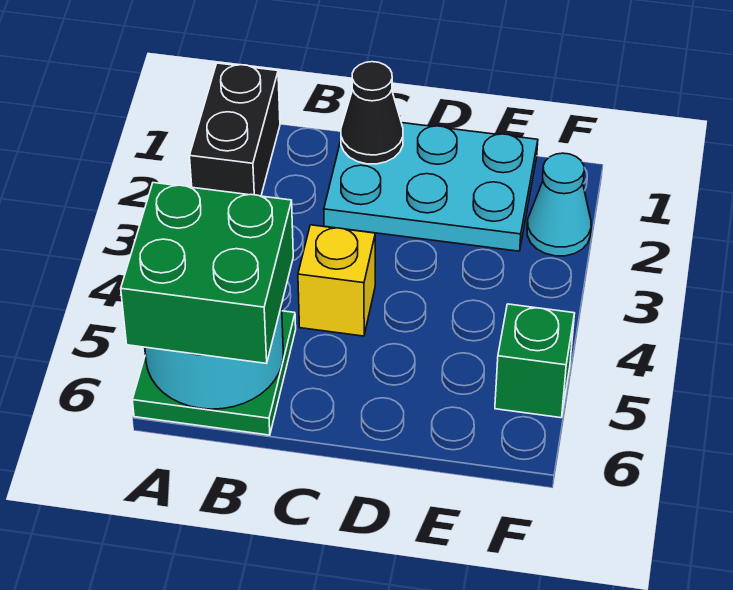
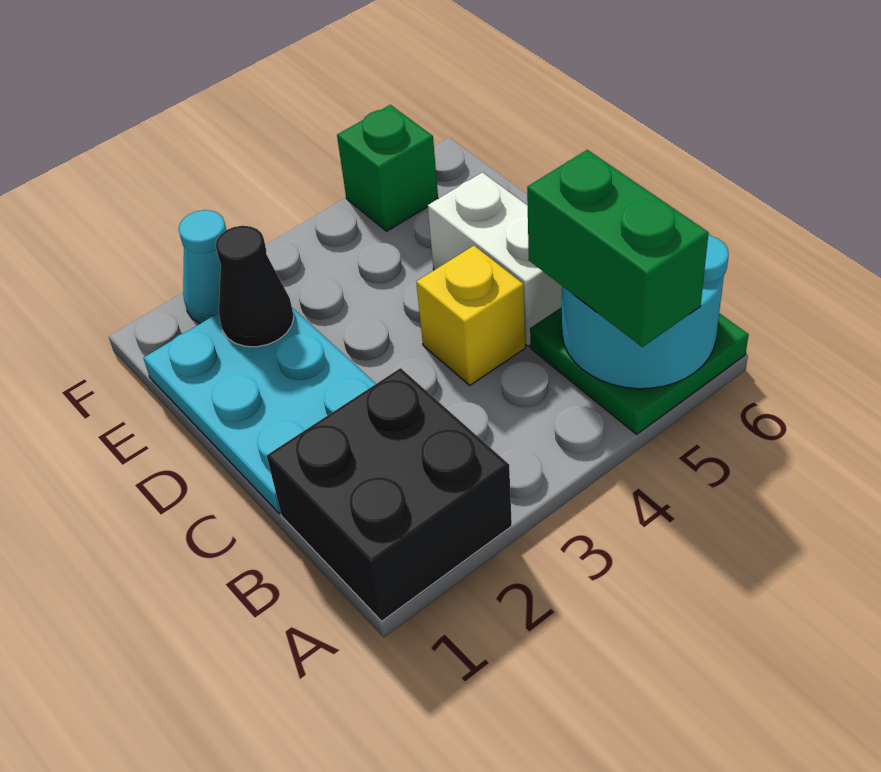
black brick A1:A2 level 1 -> black brick A1:B2 level 1
green brick A5:B6 level 3 -> green brick A5:B5 level 3
black cone C1 level 2 -> black cone E2 level 2
none -> white brick C5:D5 level 1

